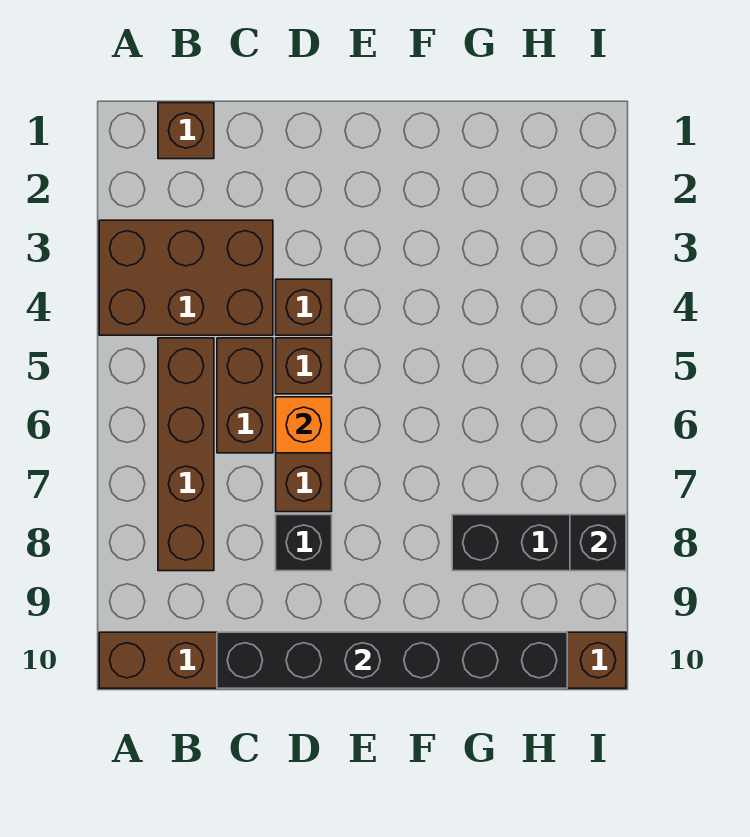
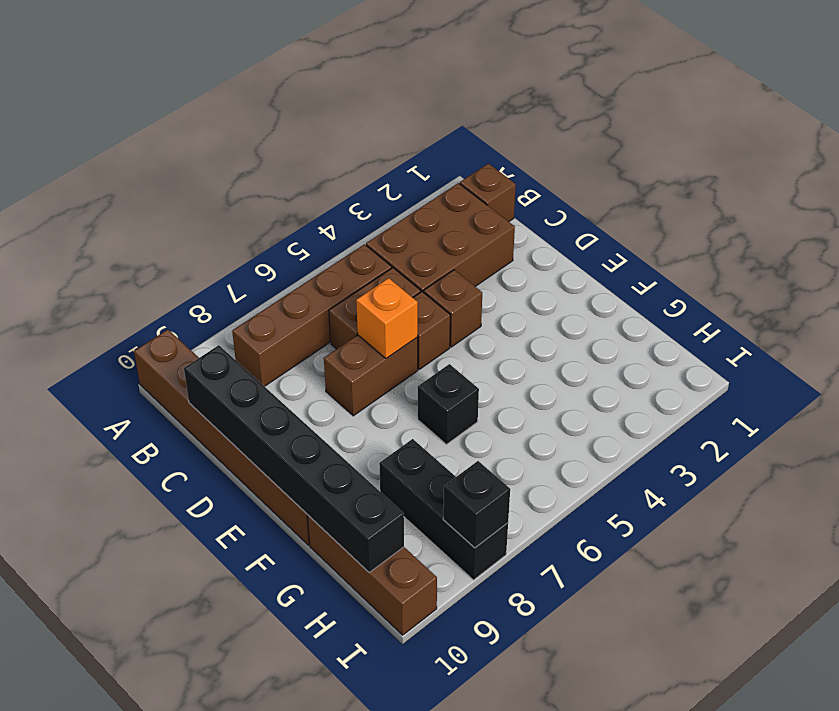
brown brick A3:C4 level 1 -> brown brick B2:C4 level 1
black brick D8 level 1 -> black brick F6 level 1

